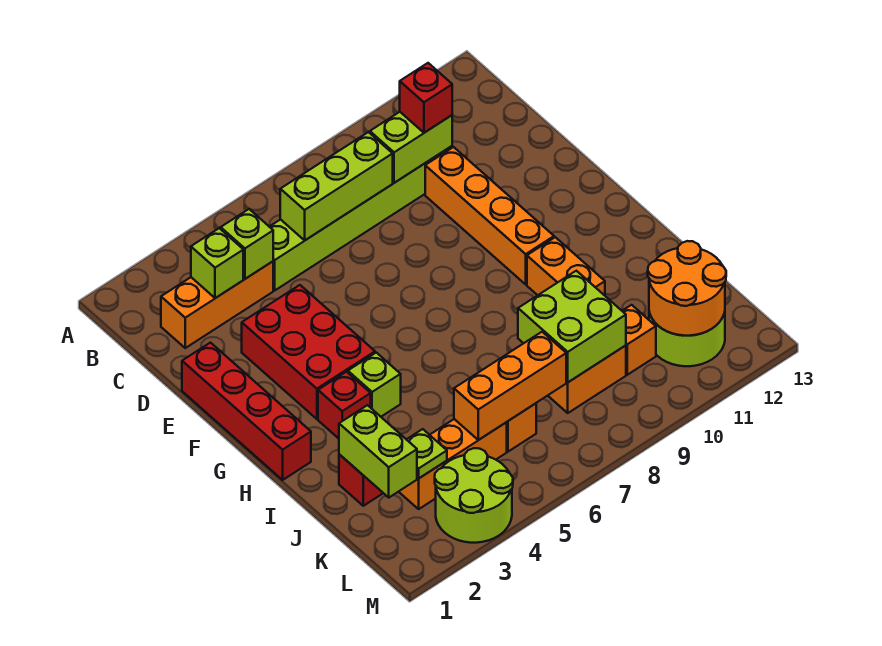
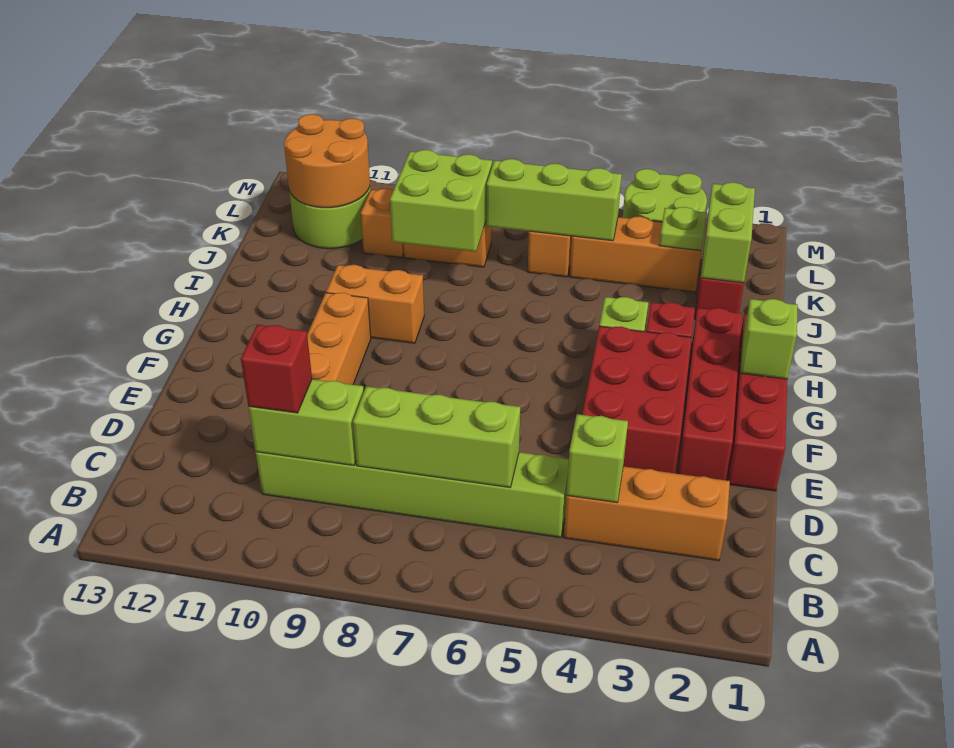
lime brick C3 level 2 -> lime brick G1 level 2
none -> red brick E2:H2 level 1
orange brick H10:I10 level 1 -> orange brick H9:H10 level 1
orange brick K5:K7 level 2 -> lime brick K5:K7 level 2

